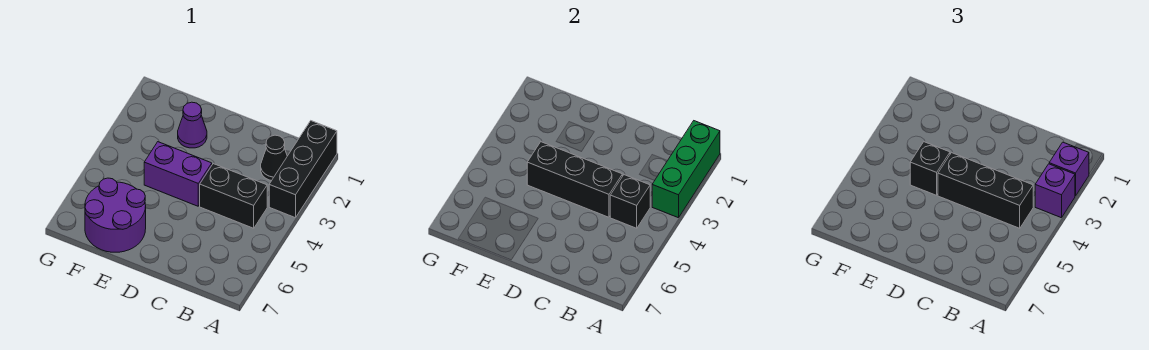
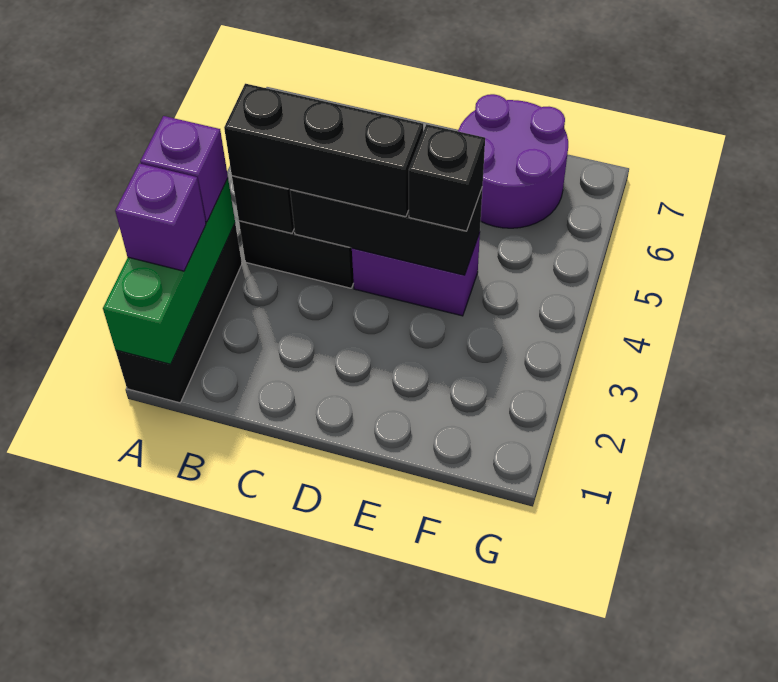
black cone B2 level 1 -> none
purple cone E2 level 1 -> none

